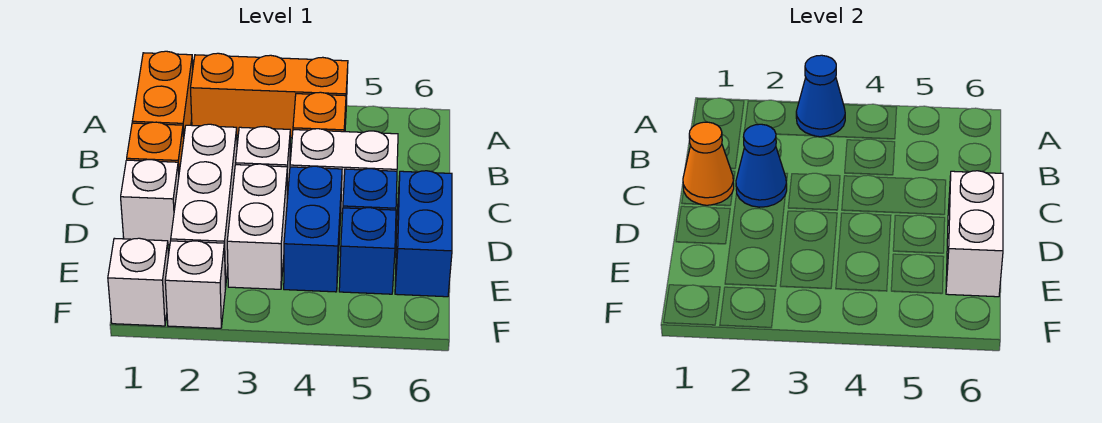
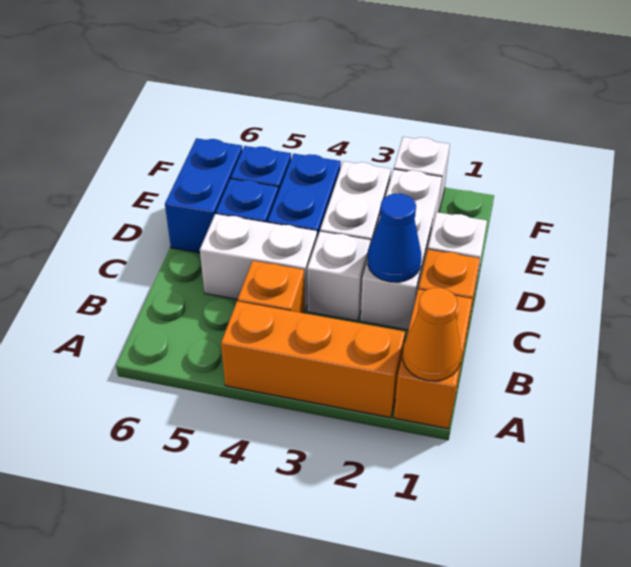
blue cone A3 level 2 -> none
orange cone C1 level 2 -> orange cone A1 level 2
white brick D6:E6 level 2 -> none
white brick F1 level 1 -> none

